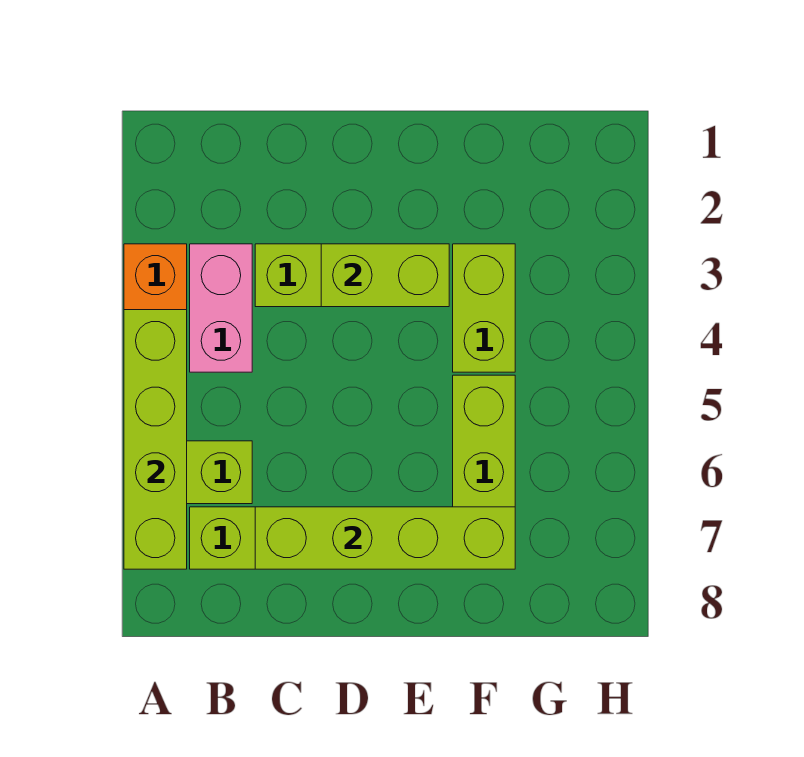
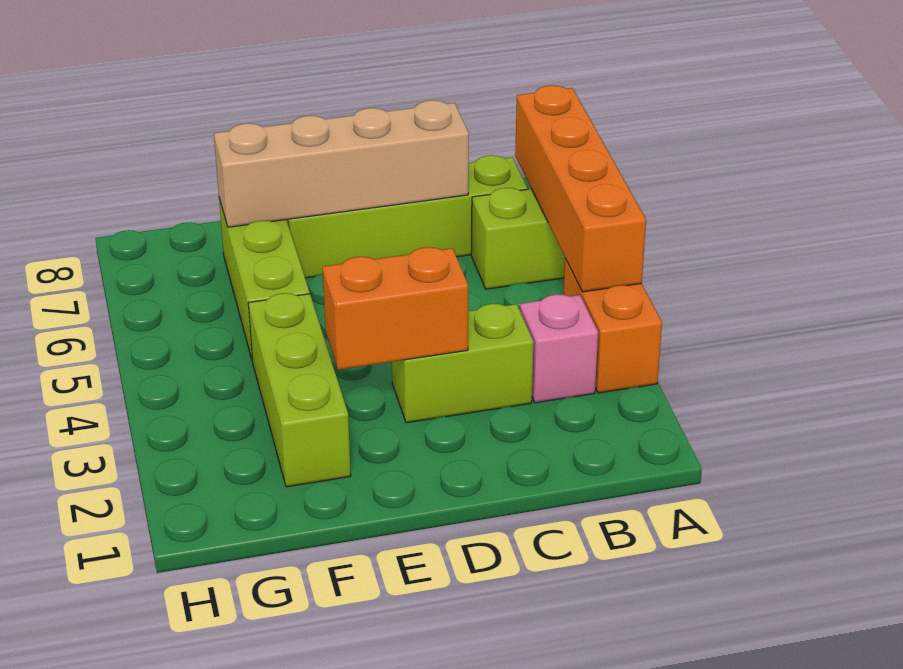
lime brick A4:A7 level 2 -> orange brick A4:A7 level 2
pink brick B3:B4 level 1 -> pink brick B3 level 1
lime brick C7:F7 level 2 -> tan brick C7:F7 level 2
lime brick D3:E3 level 2 -> orange brick D3:E3 level 2
lime brick F3:F4 level 1 -> lime brick F2:F4 level 1

